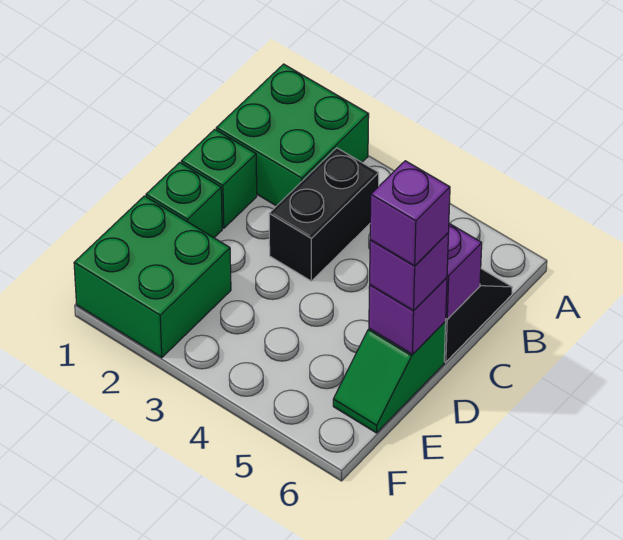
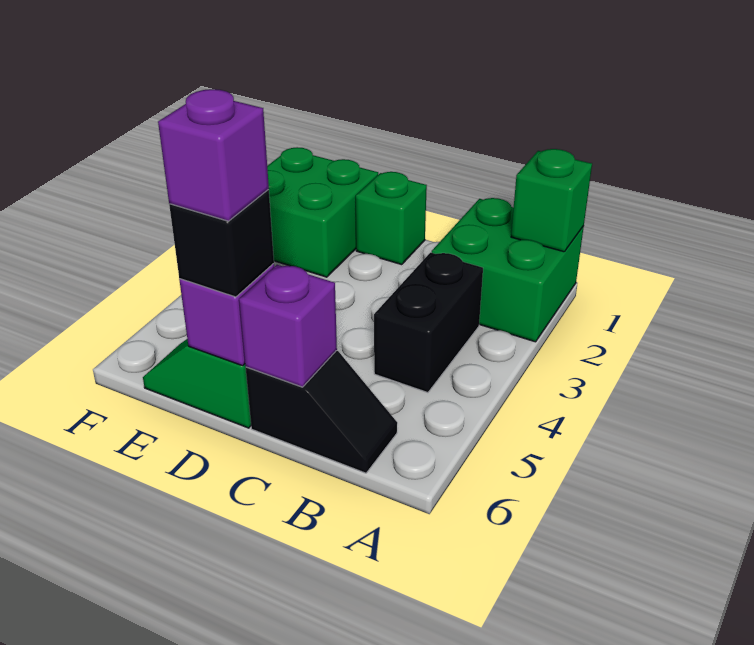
black brick B3:C3 level 1 -> black brick B3:B4 level 1
green brick C1 level 1 -> green brick A1 level 2
purple brick D6 level 3 -> black brick D6 level 3

